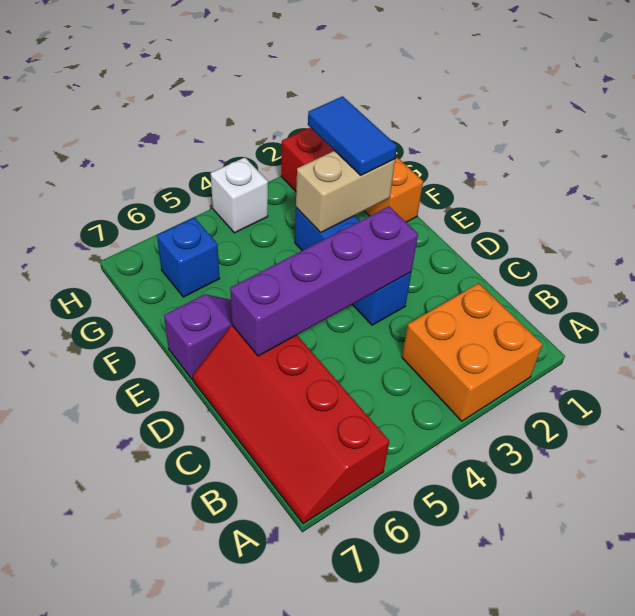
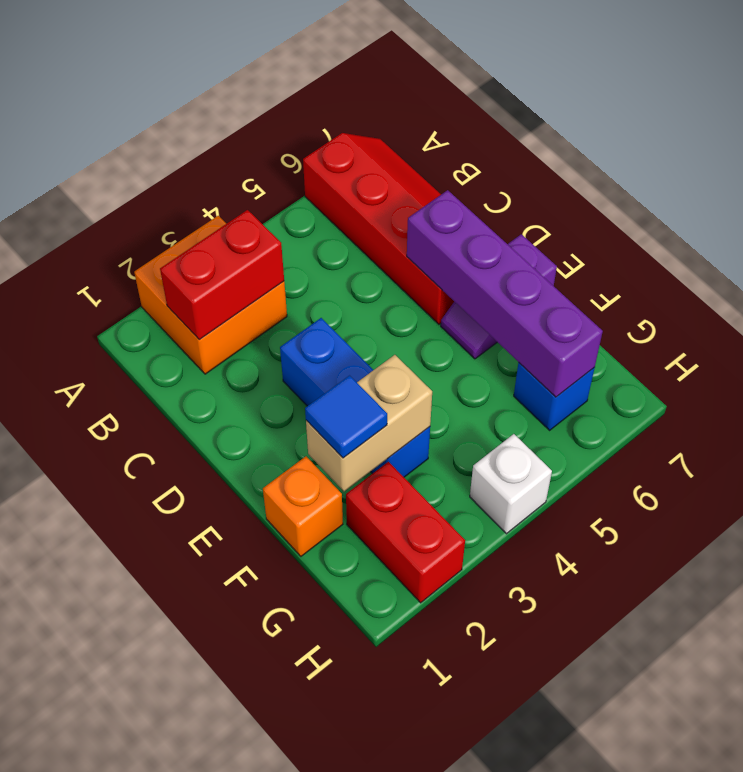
none -> red brick B2:B3 level 2
purple brick D3:D6 level 2 -> purple brick D6:G6 level 2
blue tile F2:G2 level 3 -> blue tile F2 level 3

